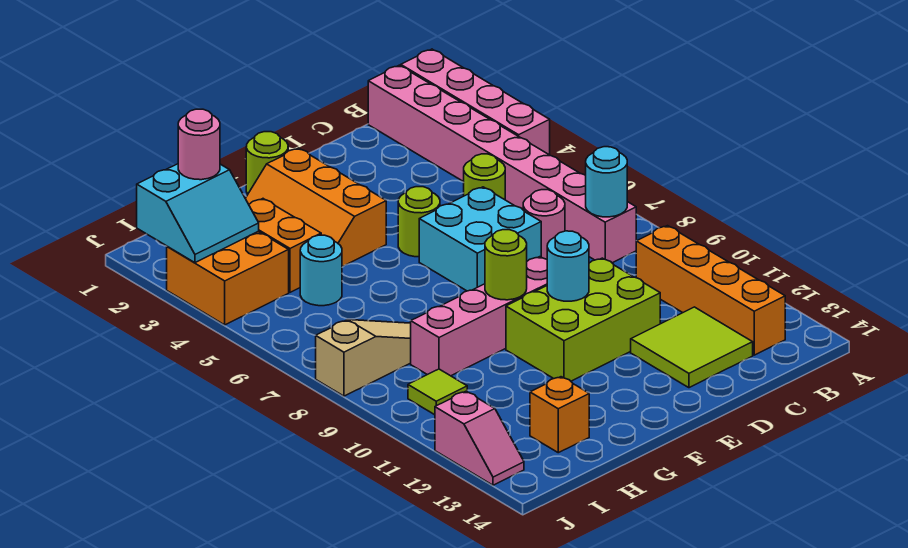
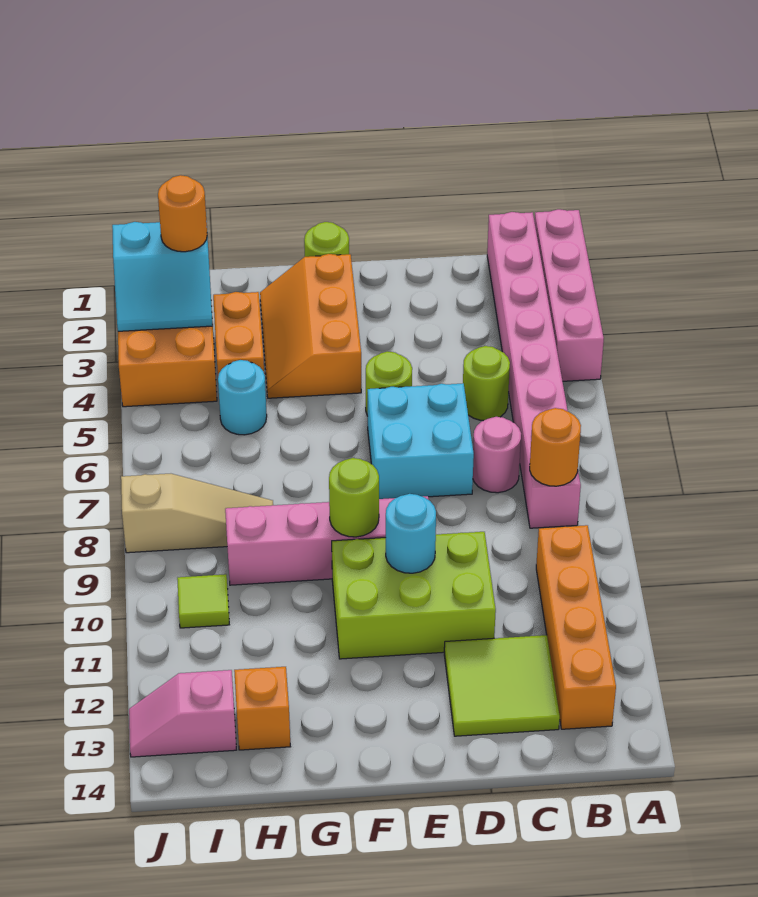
cyan round brick B8 level 2 -> orange round brick B8 level 2
pink round brick I2 level 3 -> orange round brick I2 level 3
pink slope J12:J13 level 1 top 12 -> pink slope I13:J13 level 1 top I

